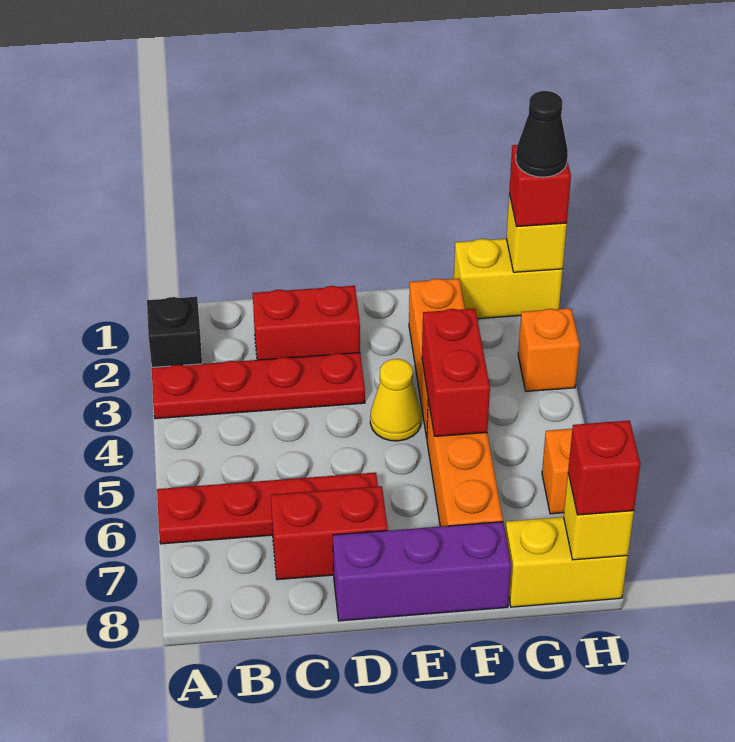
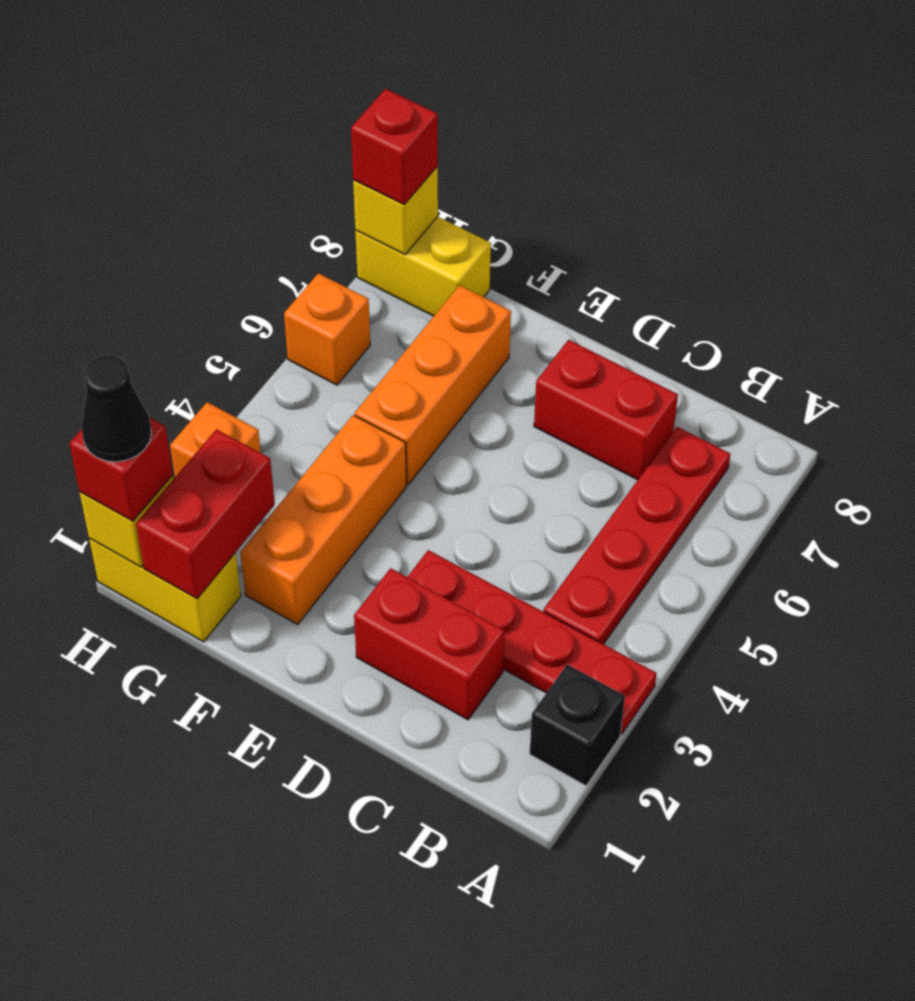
red plate A6:D6 level 1 -> red plate B4:B7 level 1
purple brick D8:F8 level 1 -> none
yellow cone E4 level 1 -> none
red brick F4:F5 level 2 -> red brick G1:G2 level 2

